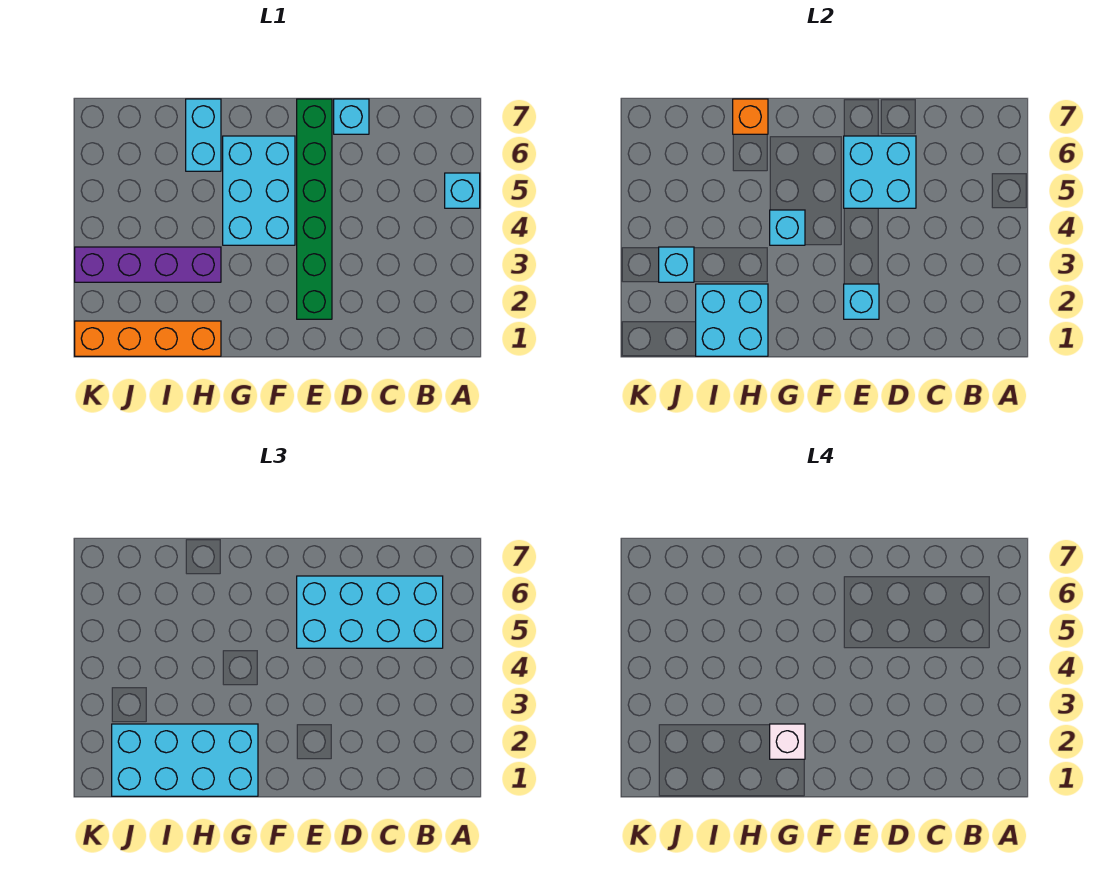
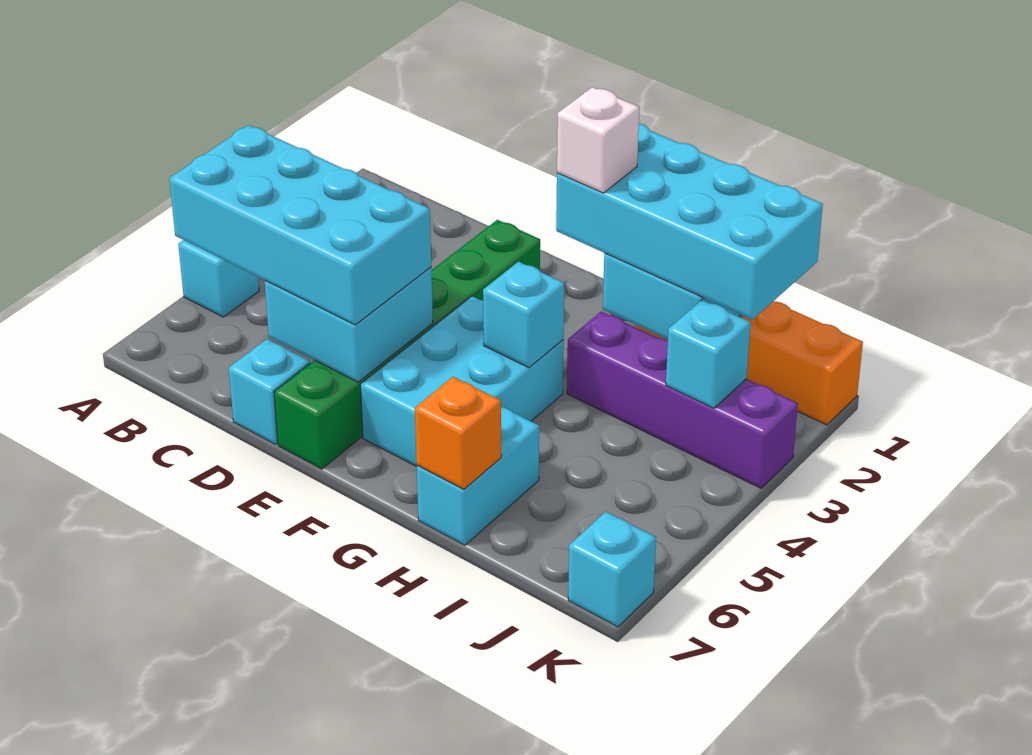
cyan brick E2 level 2 -> cyan brick K7 level 1

